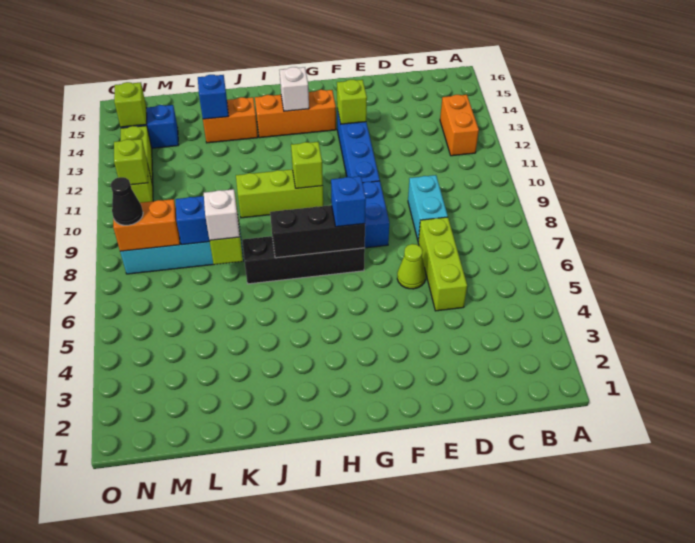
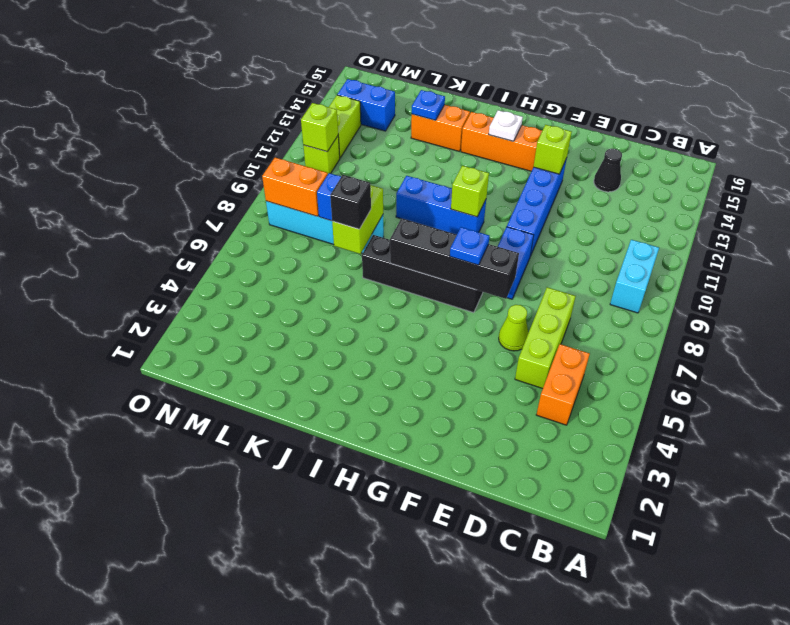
orange brick B12:B13 level 1 -> orange brick C4:C5 level 1
cyan brick D8:D9 level 1 -> cyan brick B9:B10 level 1
black brick G7:I7 level 2 -> black brick F7:I7 level 2
blue brick G7 level 3 -> blue plate G7 level 3
lime brick H10:J10 level 1 -> blue brick H10:J10 level 1
white brick H14 level 2 -> white plate H14 level 2
white brick K7 level 3 -> black brick K7 level 3
blue brick K14 level 2 -> blue plate K14 level 2
black cone N8 level 3 -> black cone D14 level 1
lime brick N14 level 2 -> none

